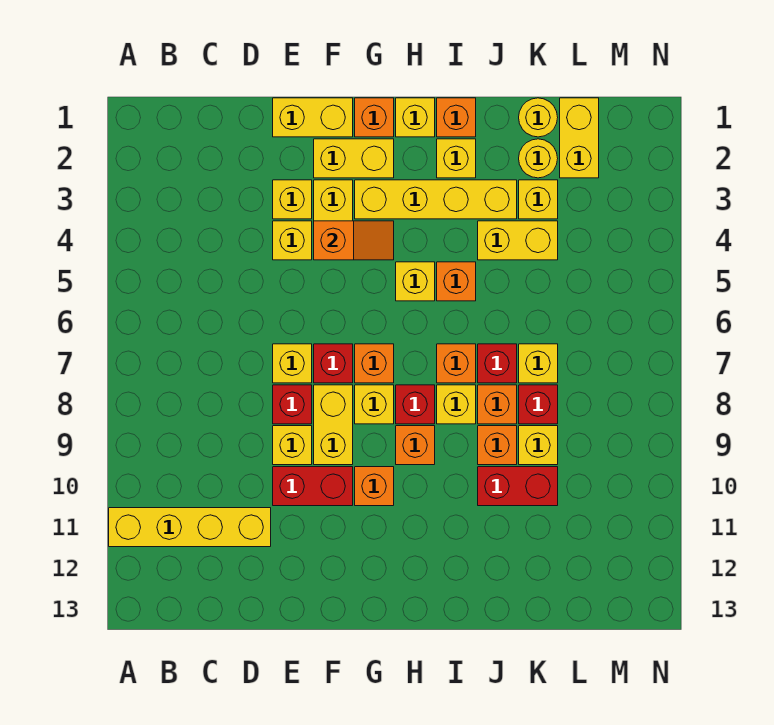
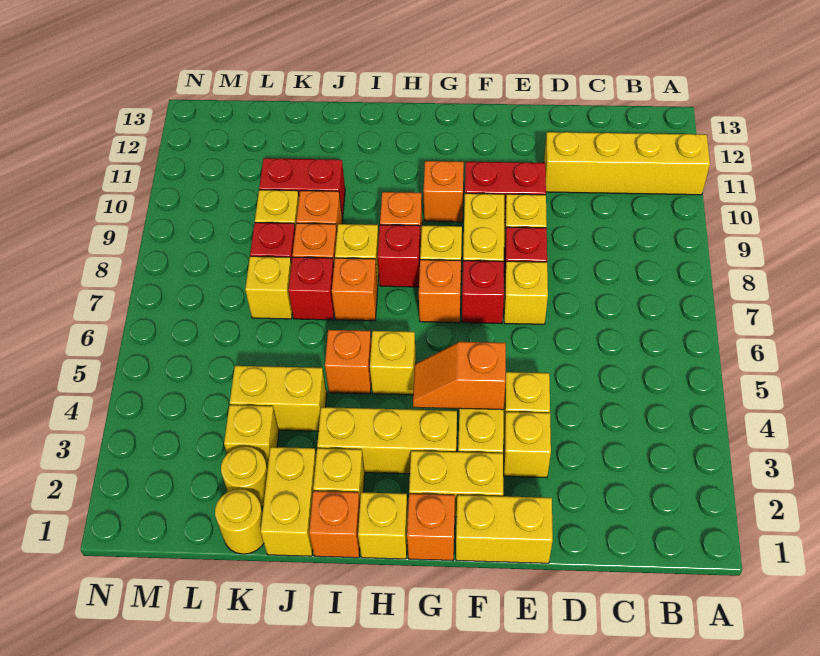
yellow brick G3:J3 level 1 -> yellow brick G3:I3 level 1
yellow brick L1:L2 level 1 -> yellow brick J1:J2 level 1

